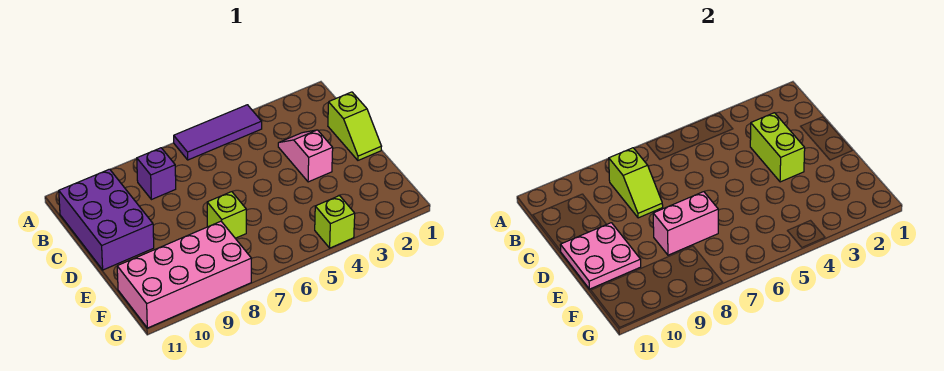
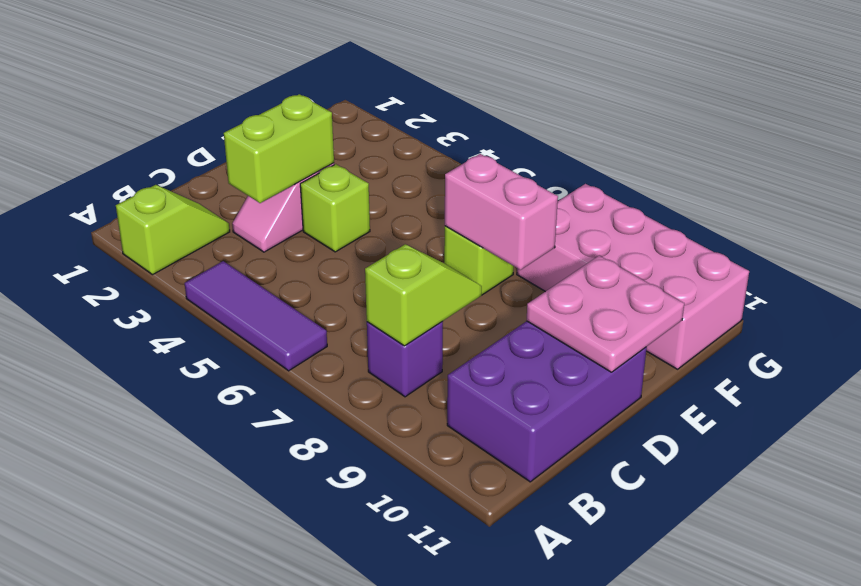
lime slope C1:D1 level 1 top C -> lime slope A2:B2 level 1 top A
lime brick G4 level 1 -> lime brick D4 level 1

